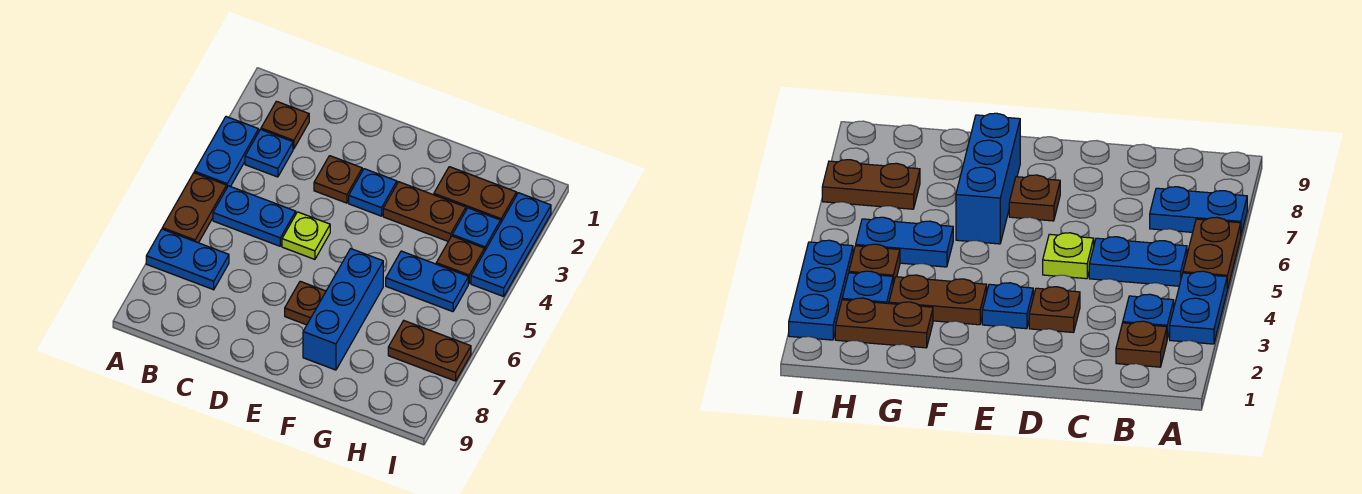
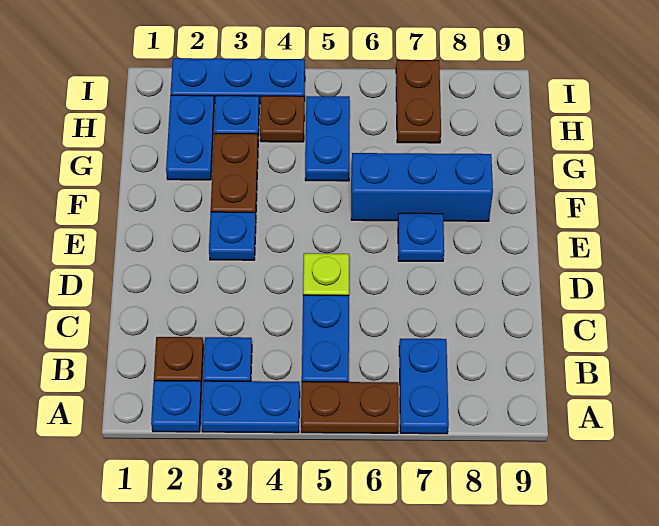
none -> blue plate A2 level 1
brown plate D3 level 1 -> none
brown plate E7 level 1 -> blue plate E7 level 1
brown plate G2:H2 level 1 -> blue plate G2:H2 level 1

